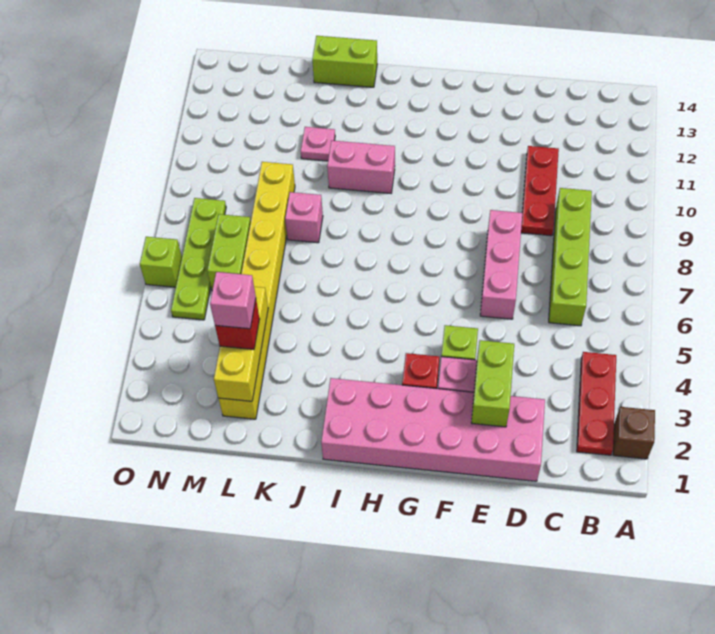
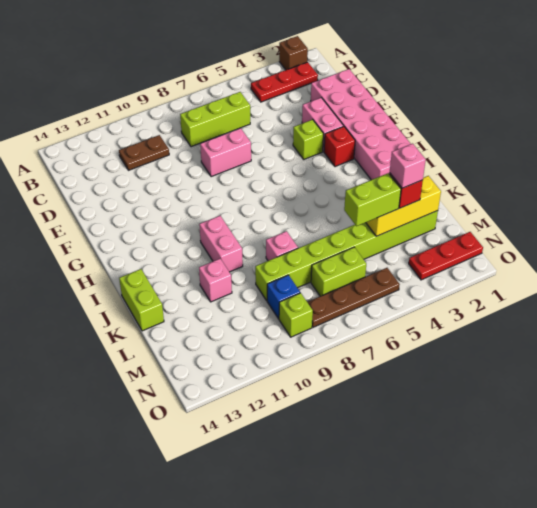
lime brick C6:C9 level 1 -> lime brick C6:C8 level 1
none -> brown plate C10:C11 level 1
red plate D9:D11 level 1 -> red plate N1:N3 level 1
lime brick E2:E3 level 2 -> lime brick L4:L5 level 3
pink brick E6:E8 level 1 -> pink brick E7:E8 level 1
pink plate K11 level 1 -> pink brick K11 level 1
yellow brick L2:L9 level 1 -> lime brick L2:L9 level 1
none -> blue brick M9 level 1
lime plate N5:N8 level 1 -> brown plate N5:N8 level 1
lime brick O6 level 1 -> lime brick N9 level 1

